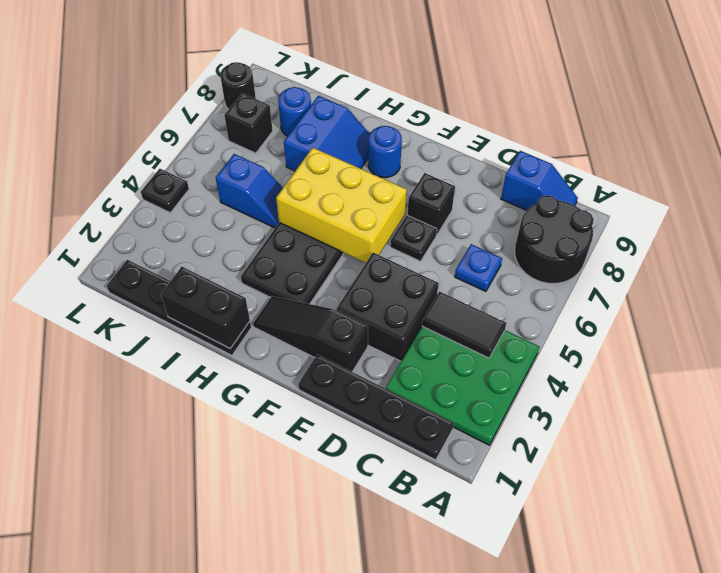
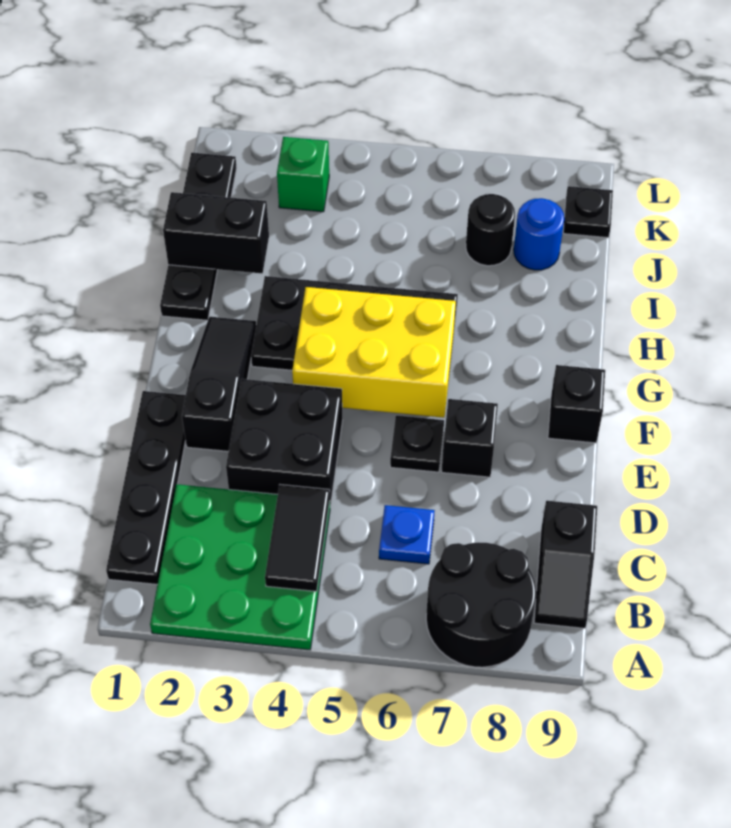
blue slope B9:C9 level 1 top C -> black slope B9:C9 level 1 top C
yellow brick F5:H6 level 2 -> yellow brick F4:G6 level 2
blue round brick G8 level 1 -> none
black brick H1:I1 level 2 -> black brick I1:I2 level 2
blue slope H7:I8 level 1 top I -> none
blue slope I5:J5 level 1 top J -> none
none -> green brick K3 level 1
black brick K7 level 1 -> black brick F9 level 1
black plate L4 level 1 -> black plate K9 level 1
black round brick L8 level 1 -> black round brick J7 level 1

